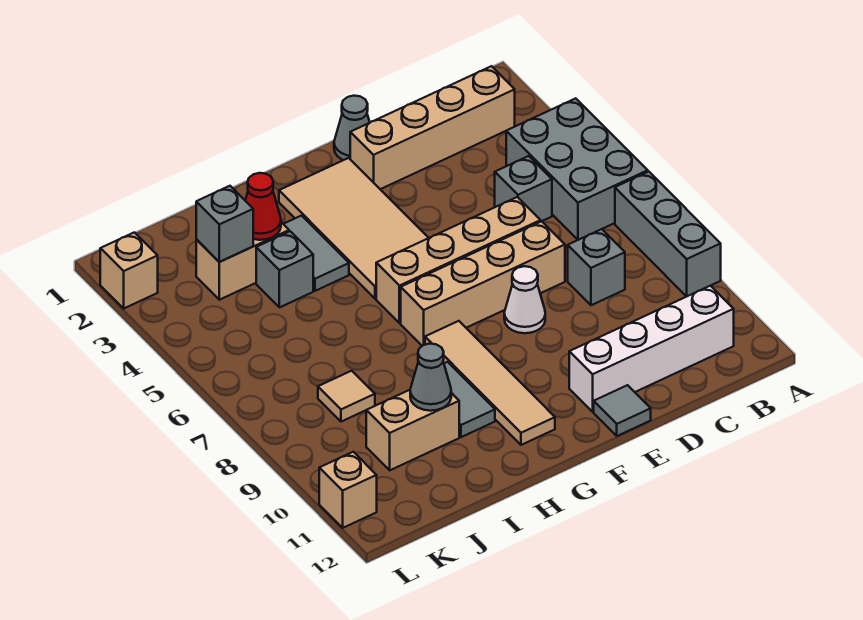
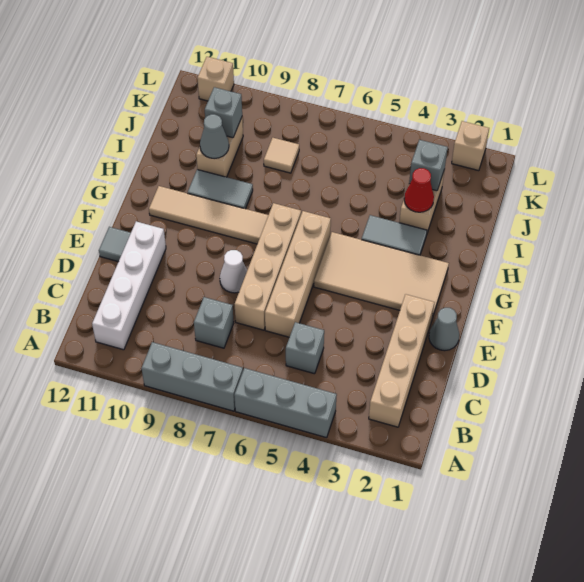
grey brick A4:B6 level 1 -> grey brick A4:A6 level 1
grey brick I4 level 1 -> grey brick J10 level 2

